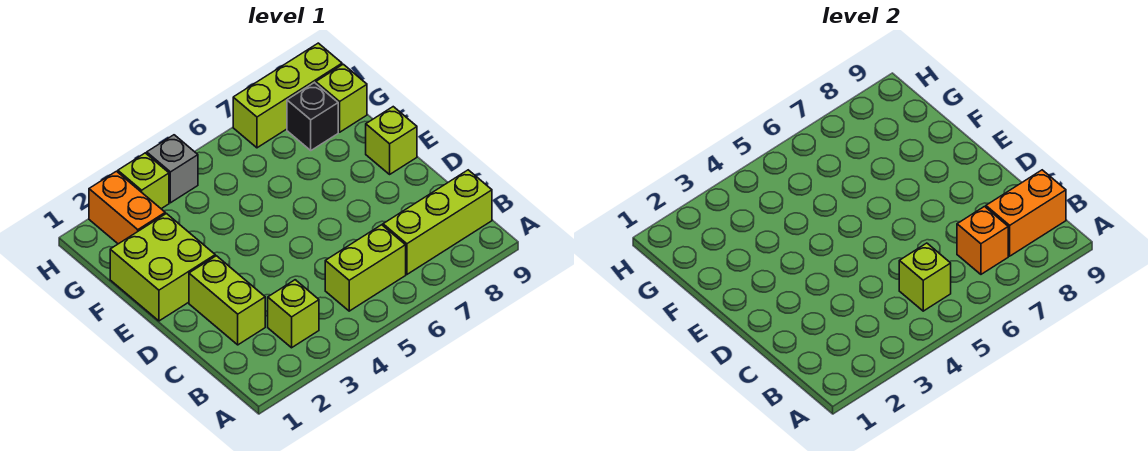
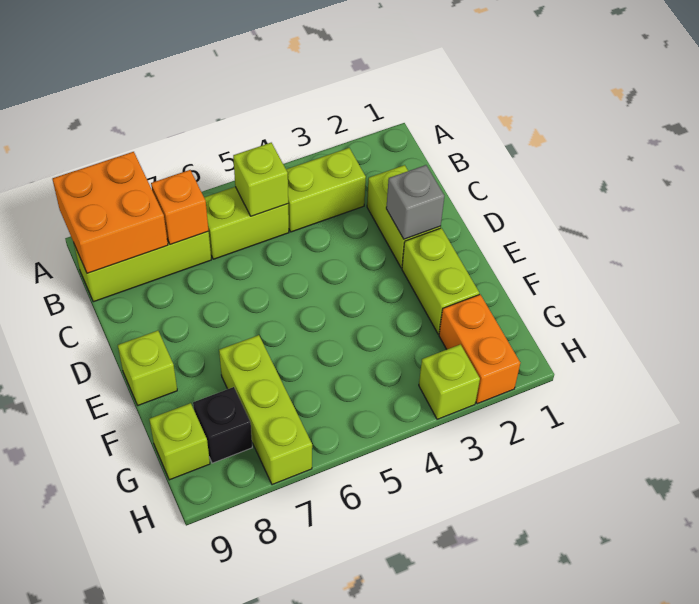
lime brick B3 level 1 -> lime brick B3:B4 level 1
orange brick B8:B9 level 2 -> orange brick A8:B9 level 2
lime brick E1:F2 level 1 -> lime brick E2:F2 level 1
grey brick H4 level 1 -> grey brick D2 level 2
lime brick H7:H9 level 1 -> lime brick F7:H7 level 1

